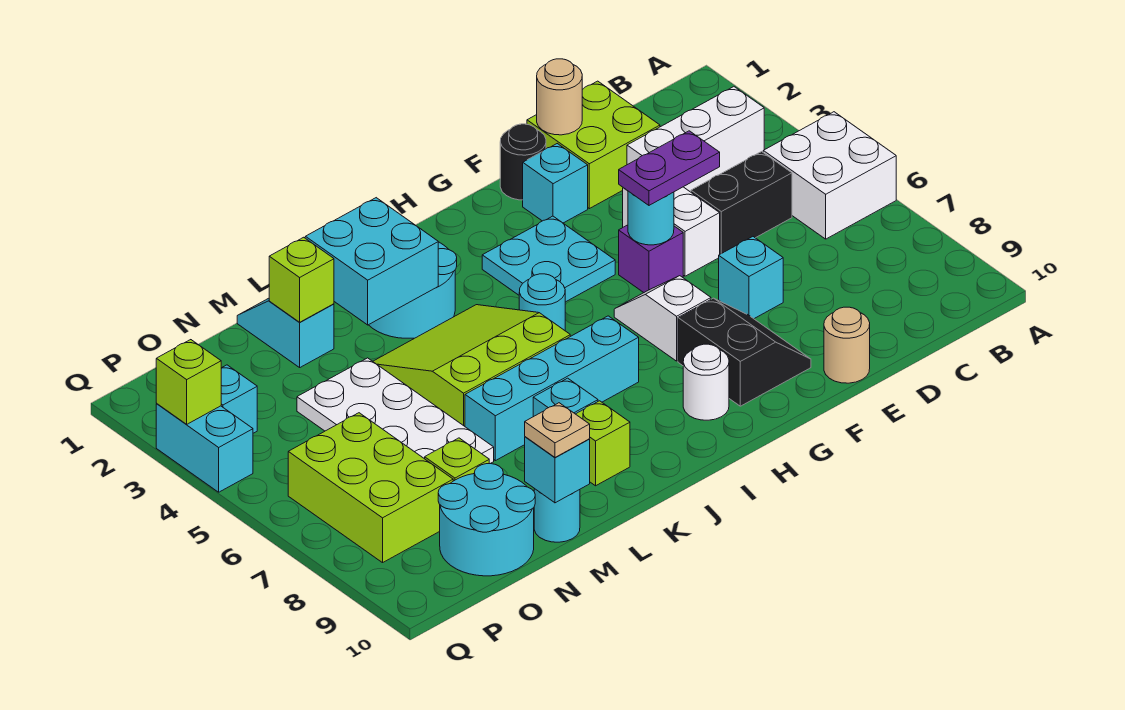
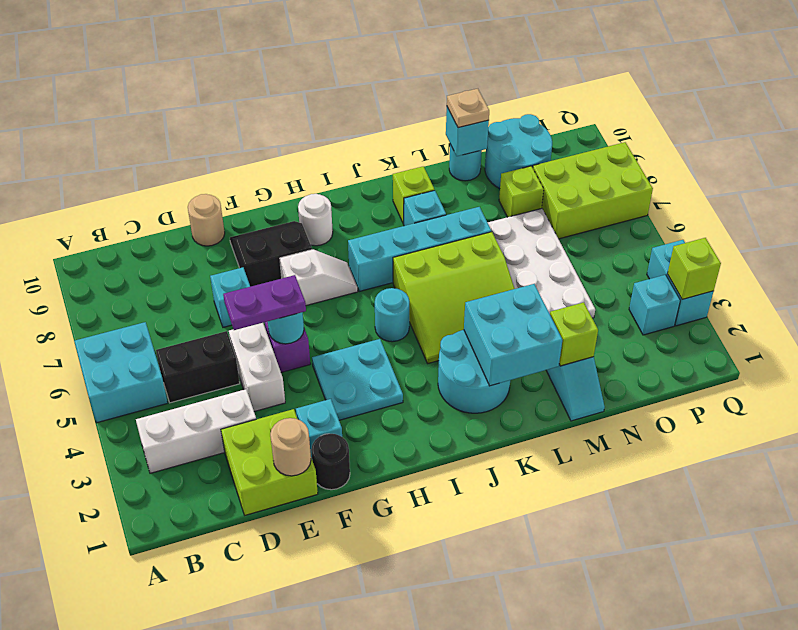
white brick A5:B6 level 1 -> cyan brick A5:B6 level 1
black slope F8:G9 level 1 top G -> black slope F8:G9 level 1 top 8
white slope G6:G7 level 1 top 7 -> white slope G7:H7 level 1 top G
lime brick O6:P8 level 1 -> lime brick O7:Q8 level 1

